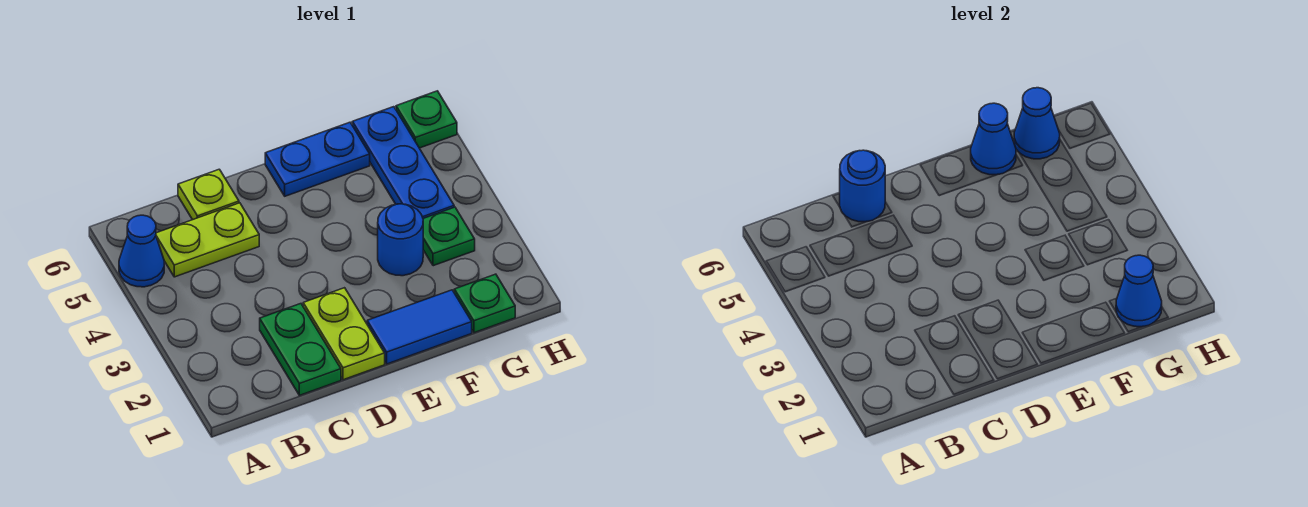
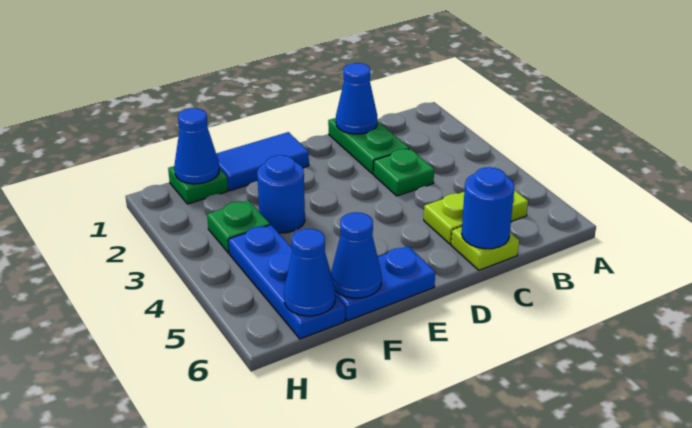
blue cone A5 level 1 -> blue cone C1 level 2
lime plate D1:D2 level 1 -> none
green plate H6 level 1 -> green plate C3 level 1

